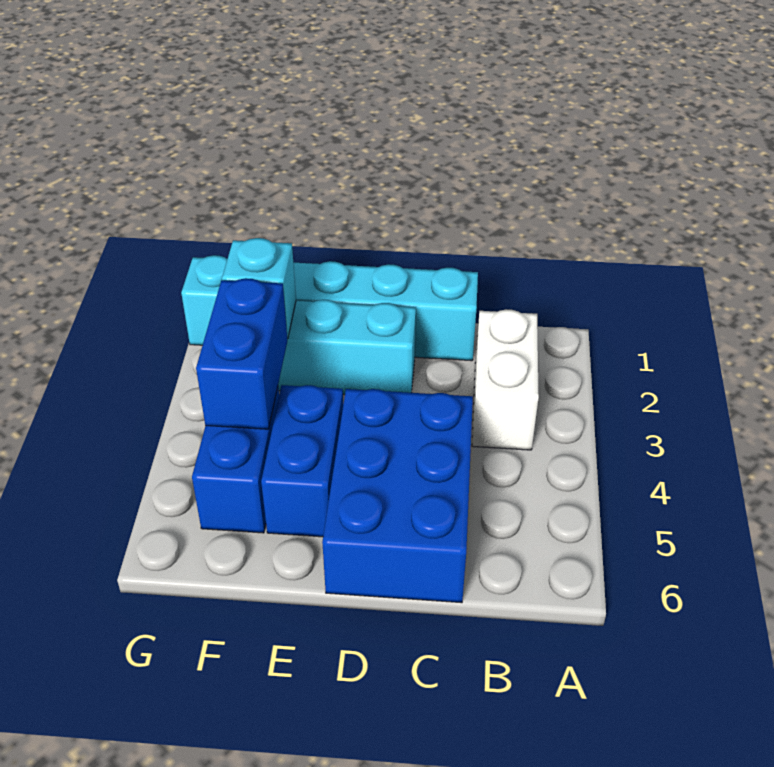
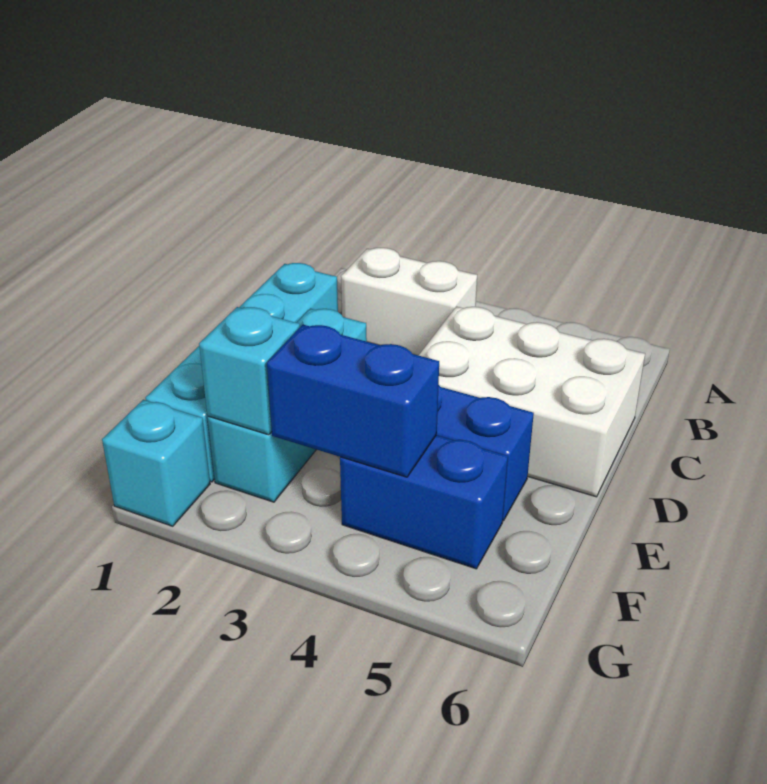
blue brick C4:D6 level 1 -> white brick C4:D6 level 1

